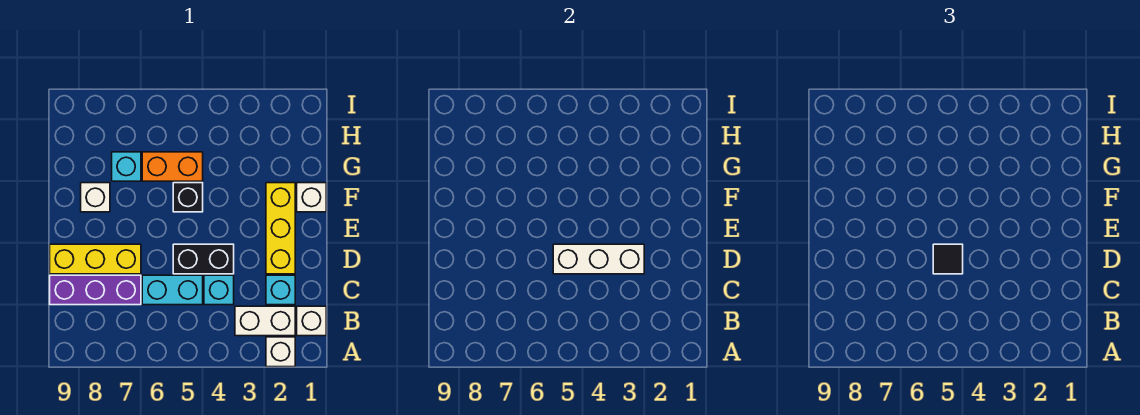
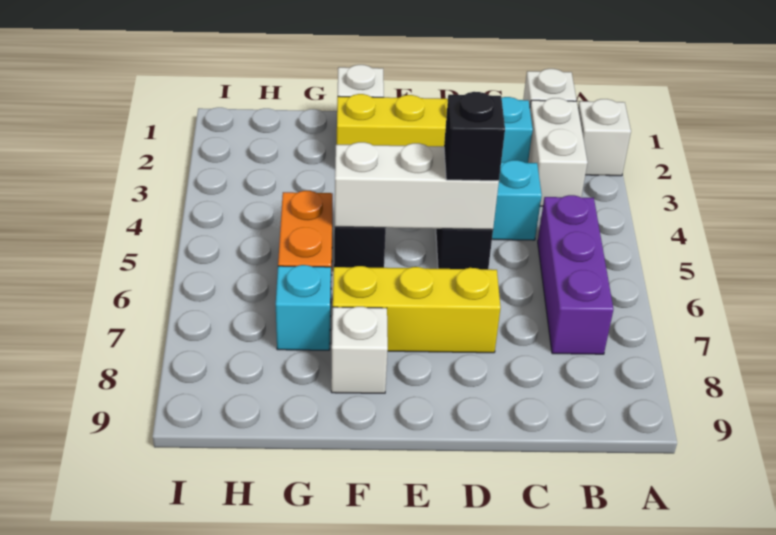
cyan brick C5:C6 level 1 -> none
purple brick C7:C9 level 1 -> purple brick B5:B7 level 1
white brick D3:D5 level 2 -> white brick D5:F5 level 2
black tile D5 level 3 -> black brick D5 level 3
yellow brick D7:D9 level 1 -> yellow brick D7:F7 level 1

